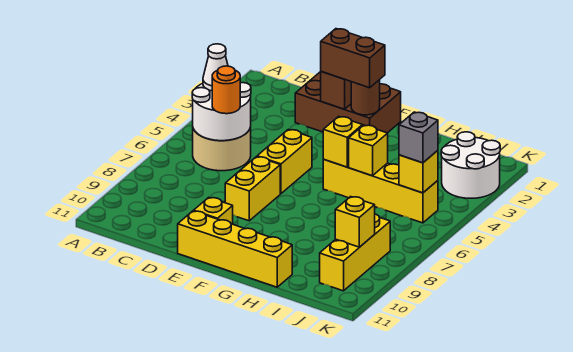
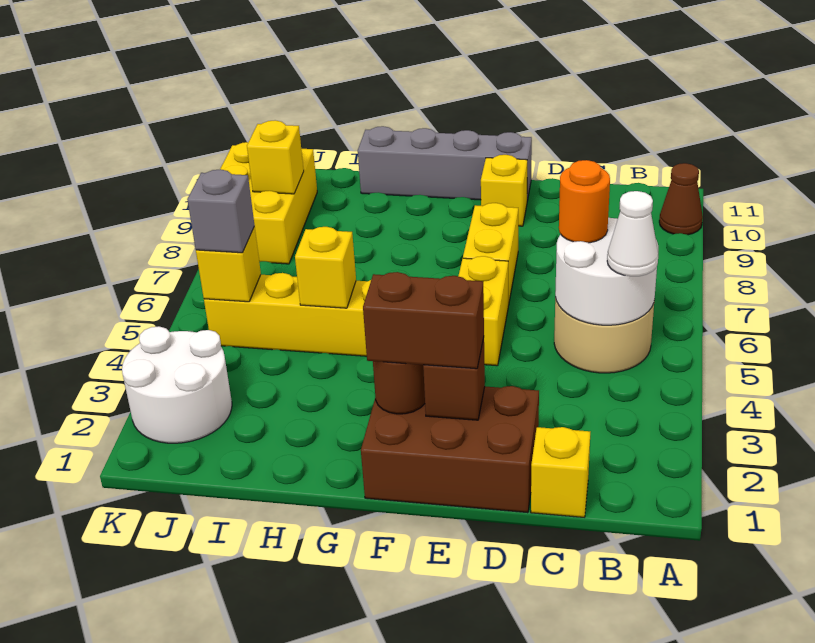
none -> brown cone A10 level 1
yellow brick E11:H11 level 1 -> grey brick E11:H11 level 1
yellow brick G5 level 2 -> yellow brick C1 level 1
yellow brick J8:J10 level 1 -> yellow brick J8:K10 level 1

